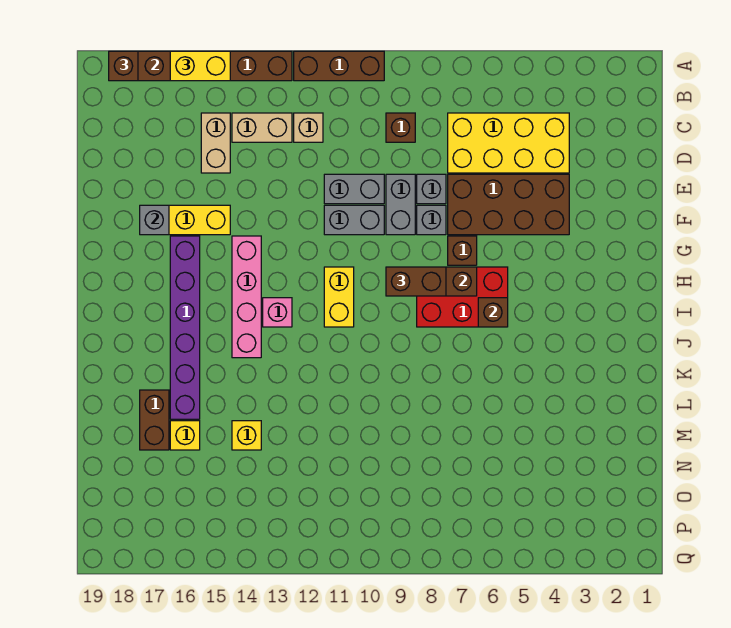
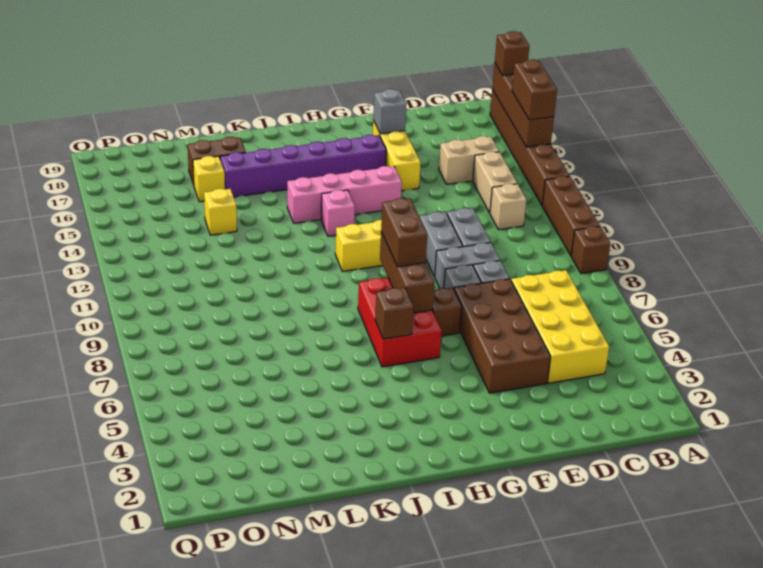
yellow brick A15:A16 level 3 -> brown brick A15:A16 level 3
brown brick C9 level 1 -> brown brick A9 level 1

